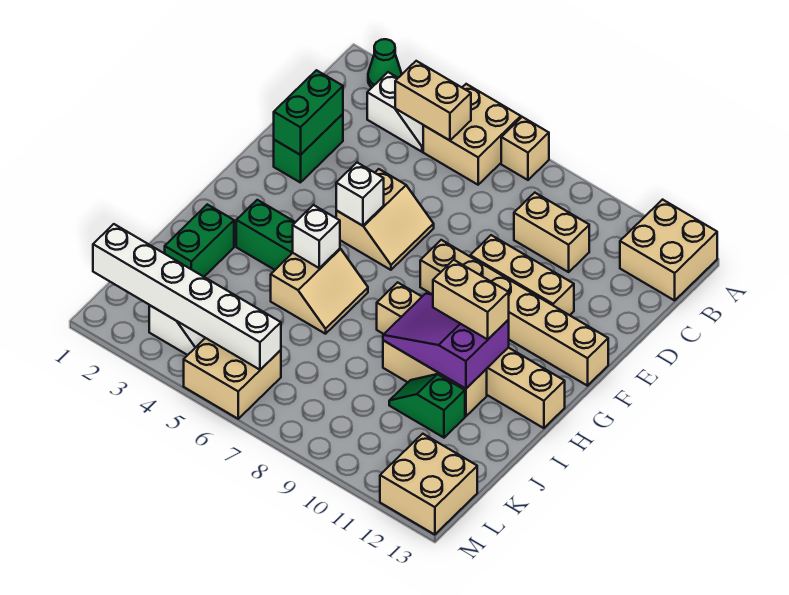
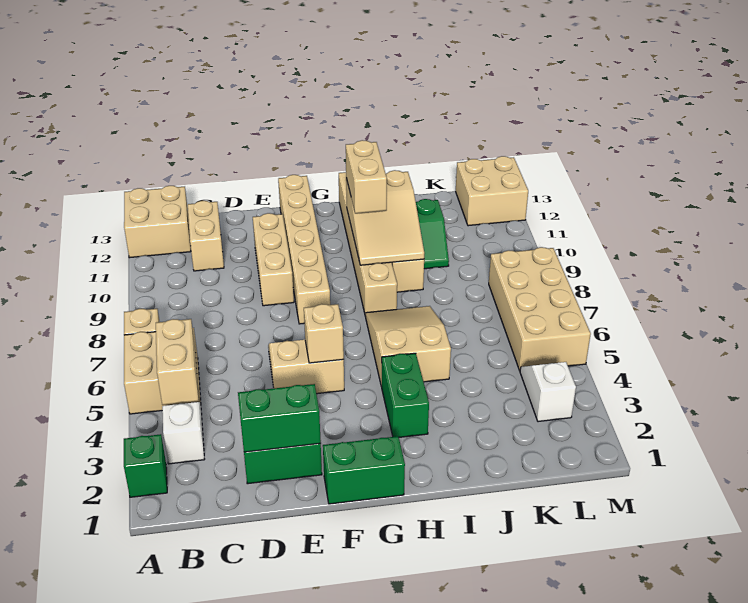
green cone A2 level 1 -> green brick A2 level 1
tan brick C9:C10 level 1 -> tan brick C11:C12 level 1
white brick F5 level 2 -> tan brick F5 level 2
tan slope H5:I6 level 1 top 5 -> tan slope H5:I7 level 1 top 5
white brick H5 level 2 -> none
purple slope H9:I11 level 2 top 11 -> tan slope H9:I11 level 2 top 11
green brick I2:J2 level 1 -> green brick F1:G1 level 1
white brick L1:L6 level 2 -> none
tan brick L5:M6 level 1 -> tan brick L5:M8 level 1

